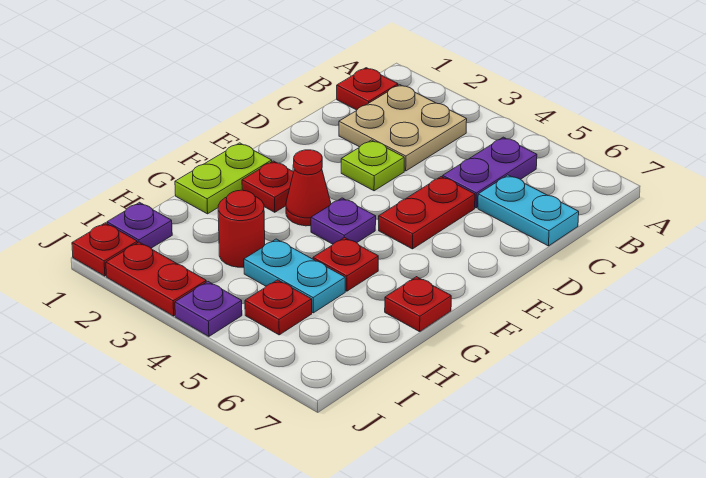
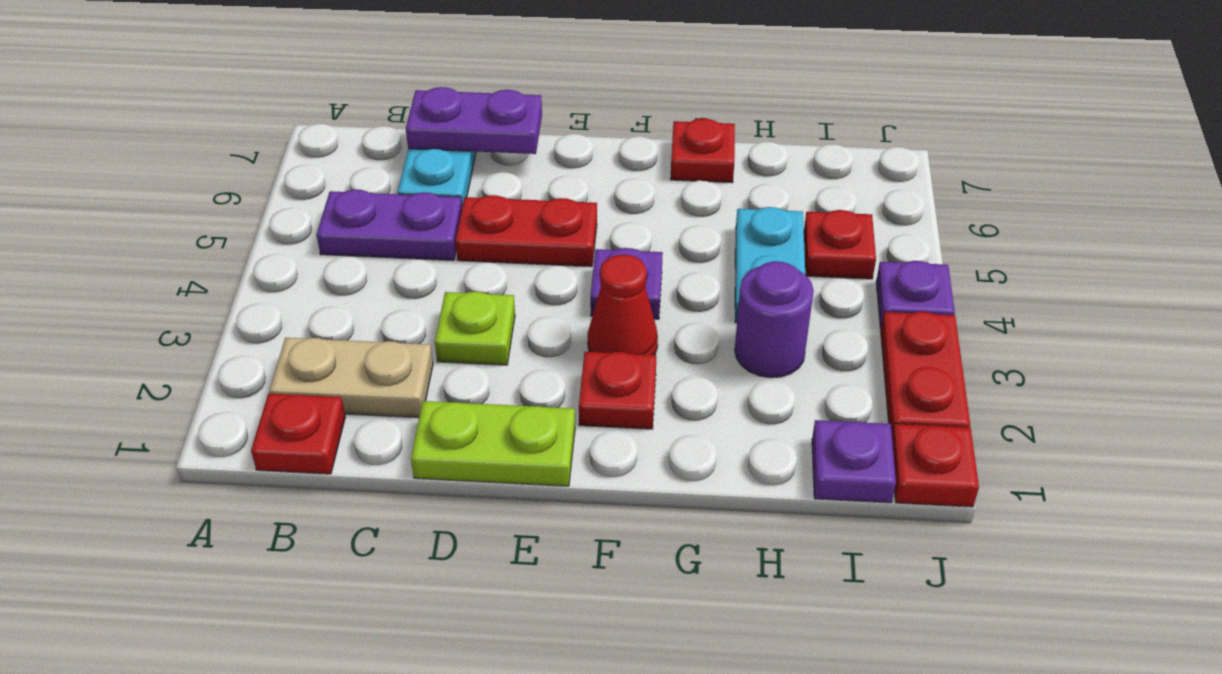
tan plate B2:C3 level 1 -> tan plate B2:C2 level 1
none -> purple plate C7:D7 level 2
lime plate F1:G1 level 1 -> lime plate D1:E1 level 1
red plate G5 level 1 -> none
red round brick H3 level 1 -> purple round brick H3 level 1

